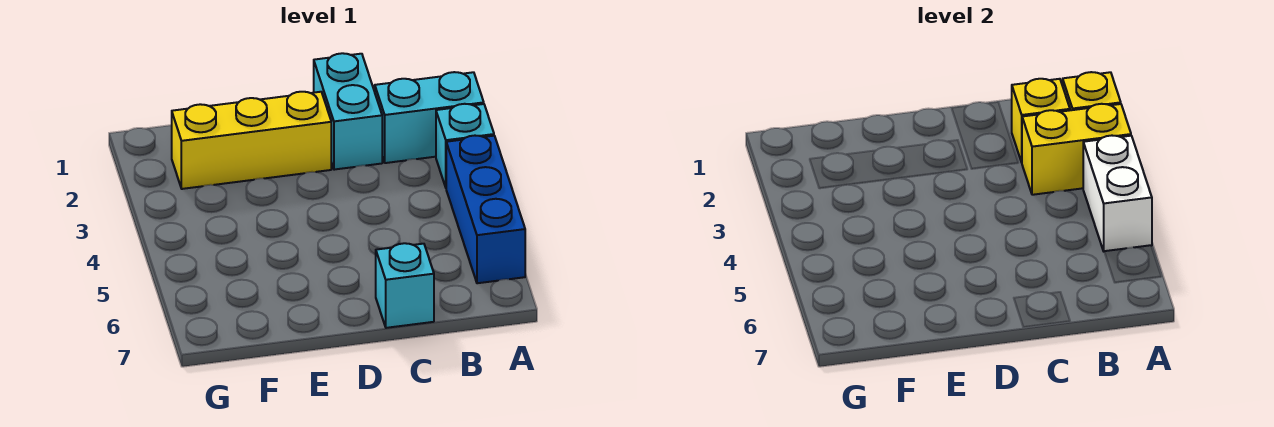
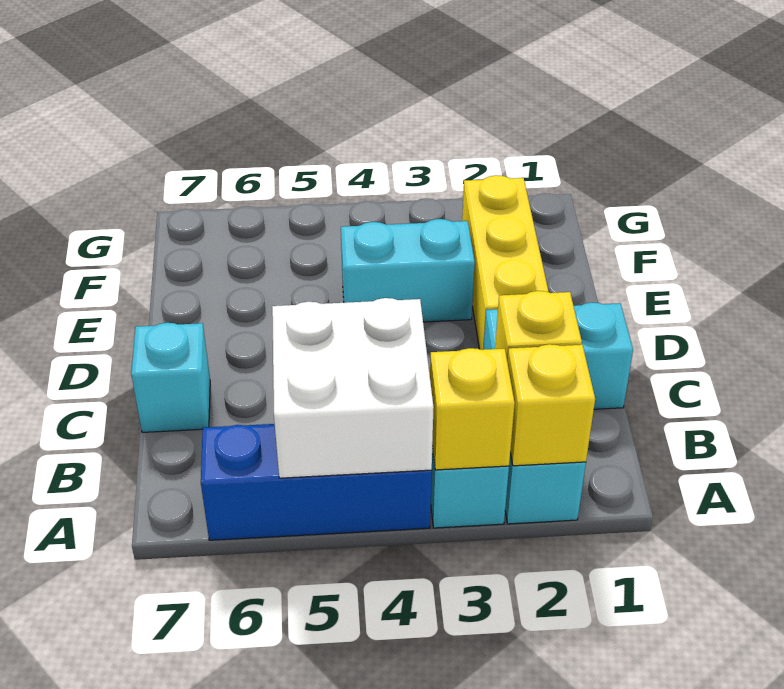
yellow brick A3:B3 level 2 -> yellow brick A3 level 2
white brick A4:A5 level 2 -> white brick A4:B5 level 2
none -> cyan brick E3:E4 level 1

